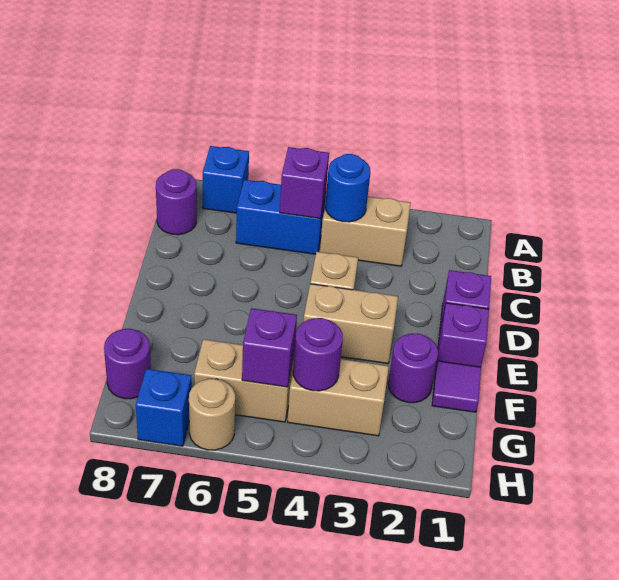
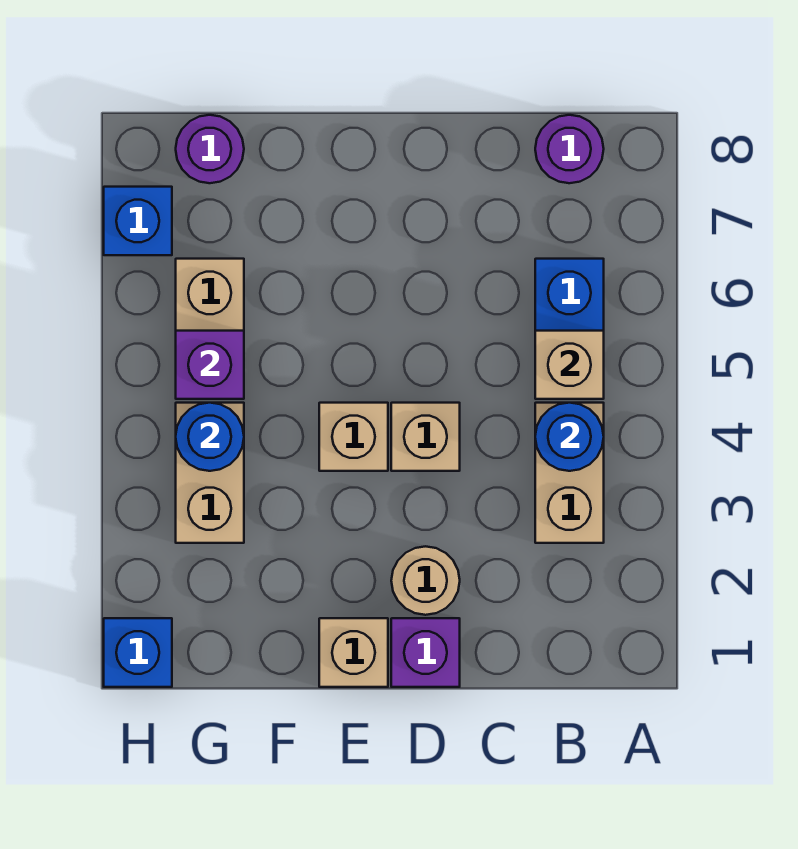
blue brick A7 level 1 -> blue brick H1 level 1
purple brick B5 level 2 -> tan brick B5 level 2
purple brick E1 level 1 -> tan brick E1 level 1
tan brick E3:E4 level 1 -> tan brick E4 level 1
purple tile F1 level 1 -> none
purple round brick F2 level 1 -> none
purple round brick G4 level 2 -> blue round brick G4 level 2
tan round brick H6 level 1 -> tan round brick D2 level 1

